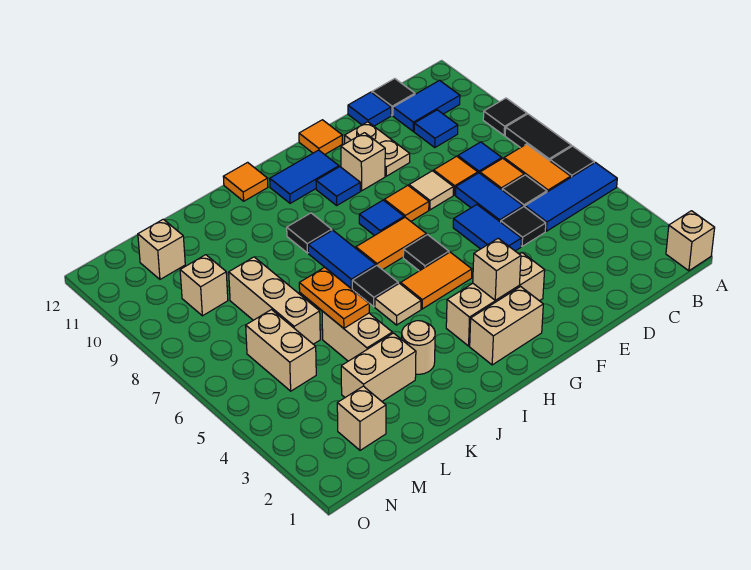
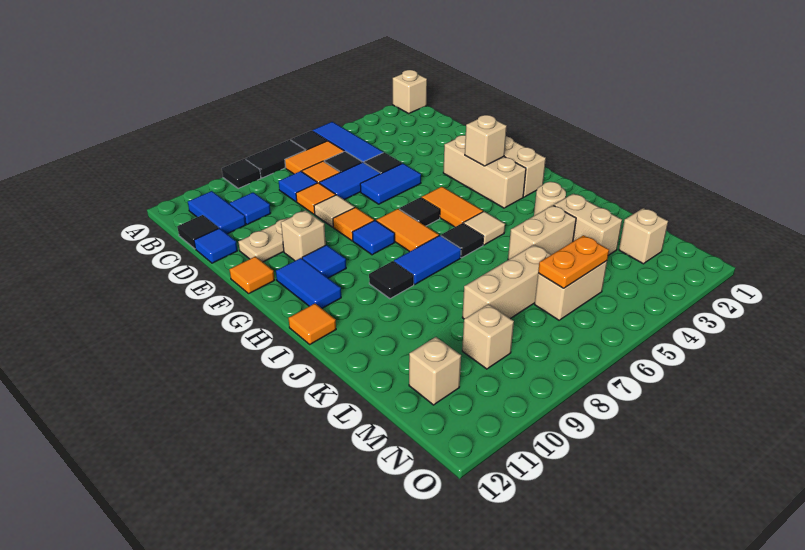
orange plate K5:K6 level 2 -> orange plate M5:M6 level 2

